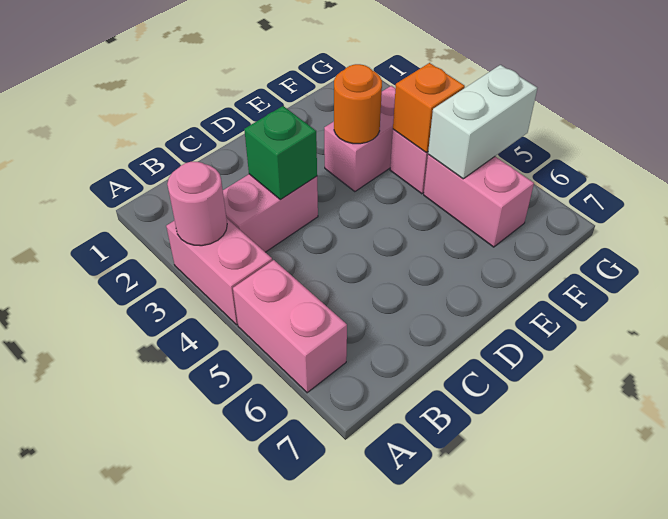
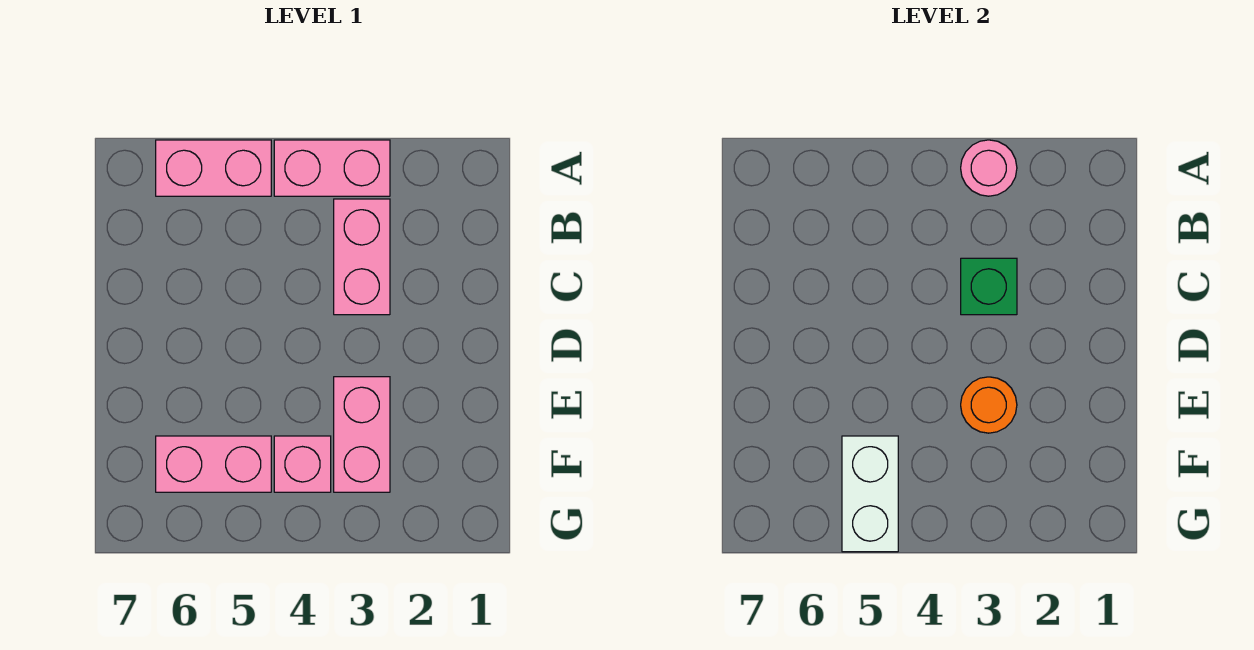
orange brick F4 level 2 -> none

